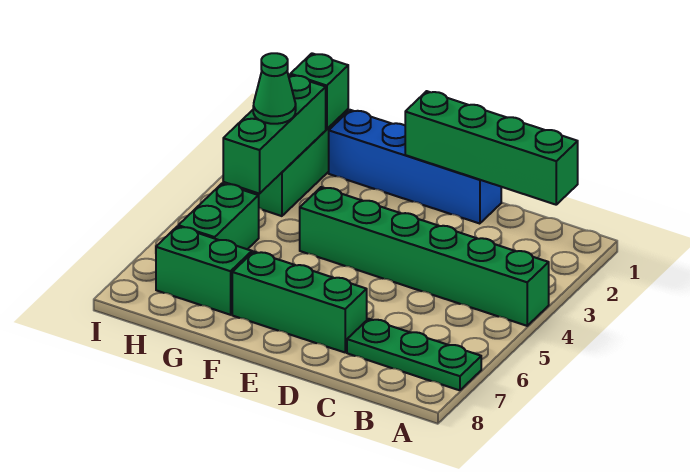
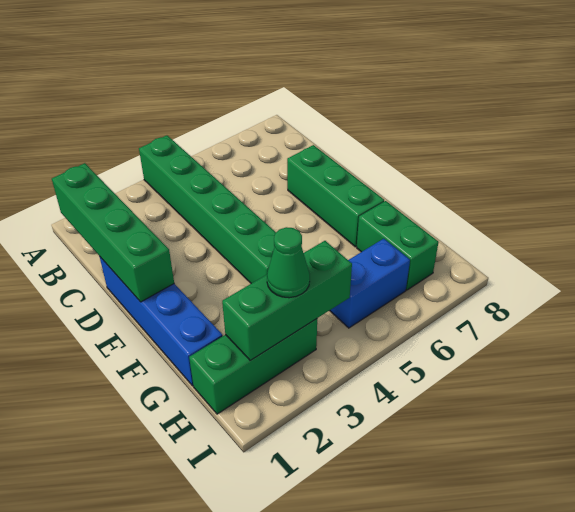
green plate A7:C7 level 1 -> none
green brick H1 level 2 -> none
green brick H5:H6 level 1 -> blue brick H5:H6 level 1

